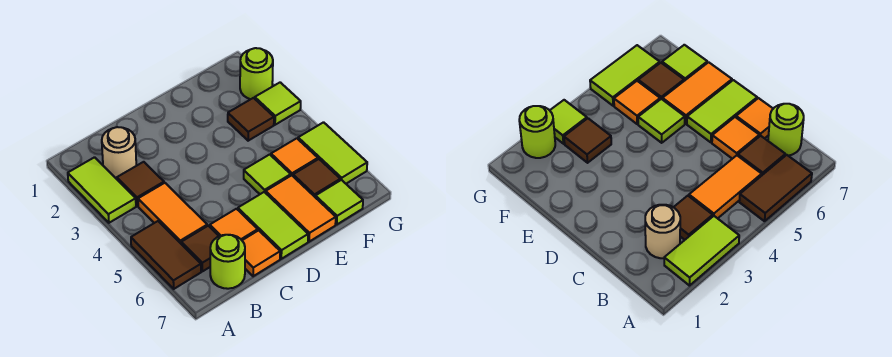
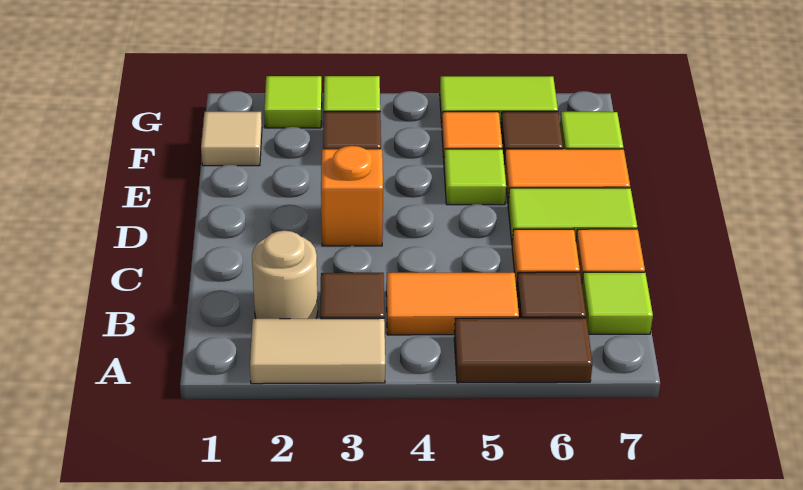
lime tile A2:A3 level 1 -> tan tile A2:A3 level 1
lime round brick B7 level 1 -> lime tile B7 level 1
none -> orange brick D3 level 1
none -> tan tile F1 level 1
lime round brick G2 level 1 -> lime tile G2 level 1

